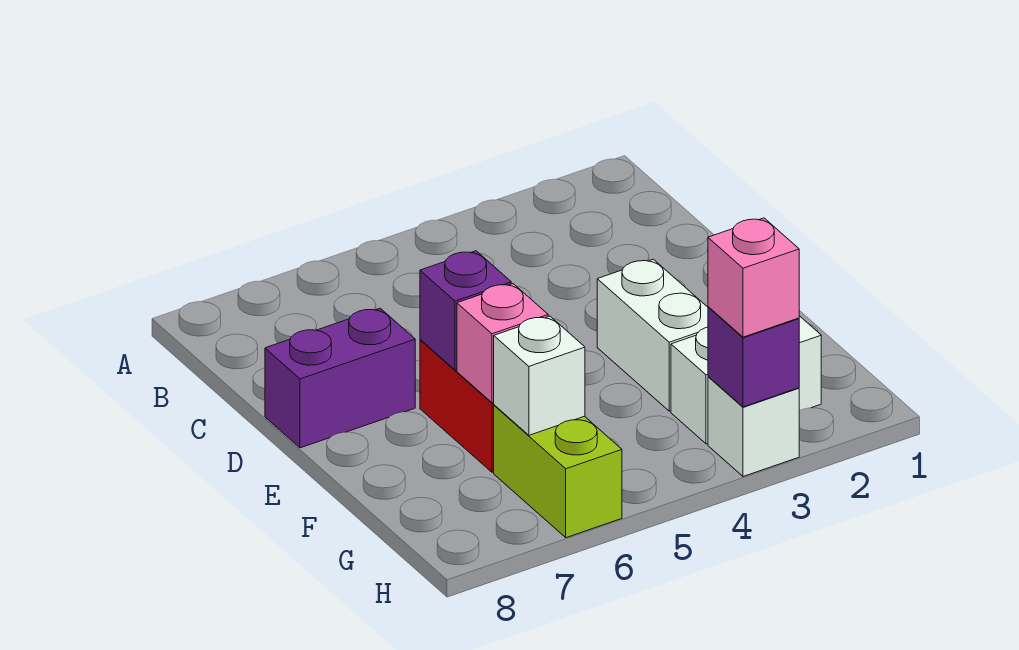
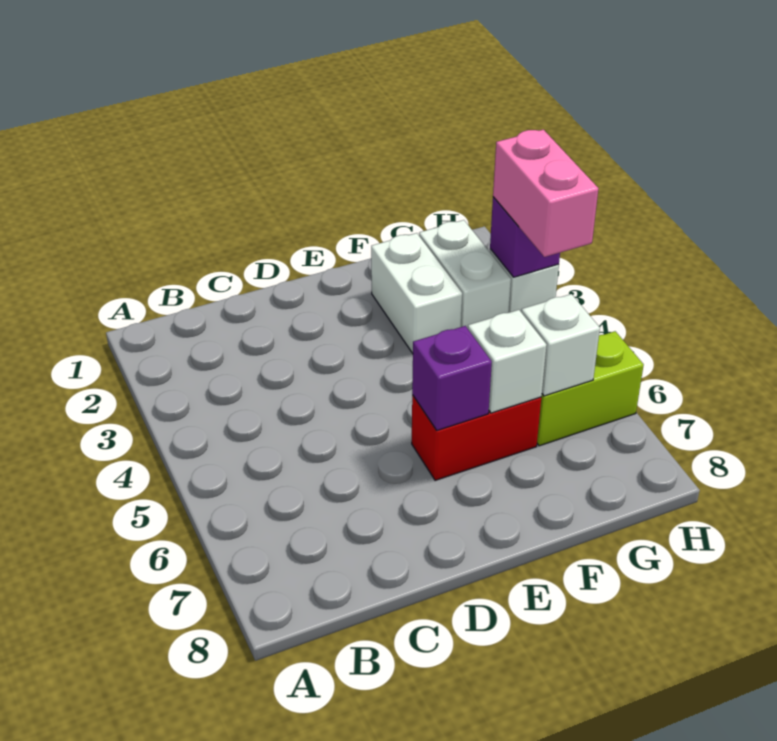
purple brick D7:D8 level 1 -> none
white brick E3:F3 level 1 -> white brick F2:F3 level 1
pink brick F6 level 2 -> white brick F6 level 2
pink brick H3 level 3 -> pink brick H3:H4 level 3

